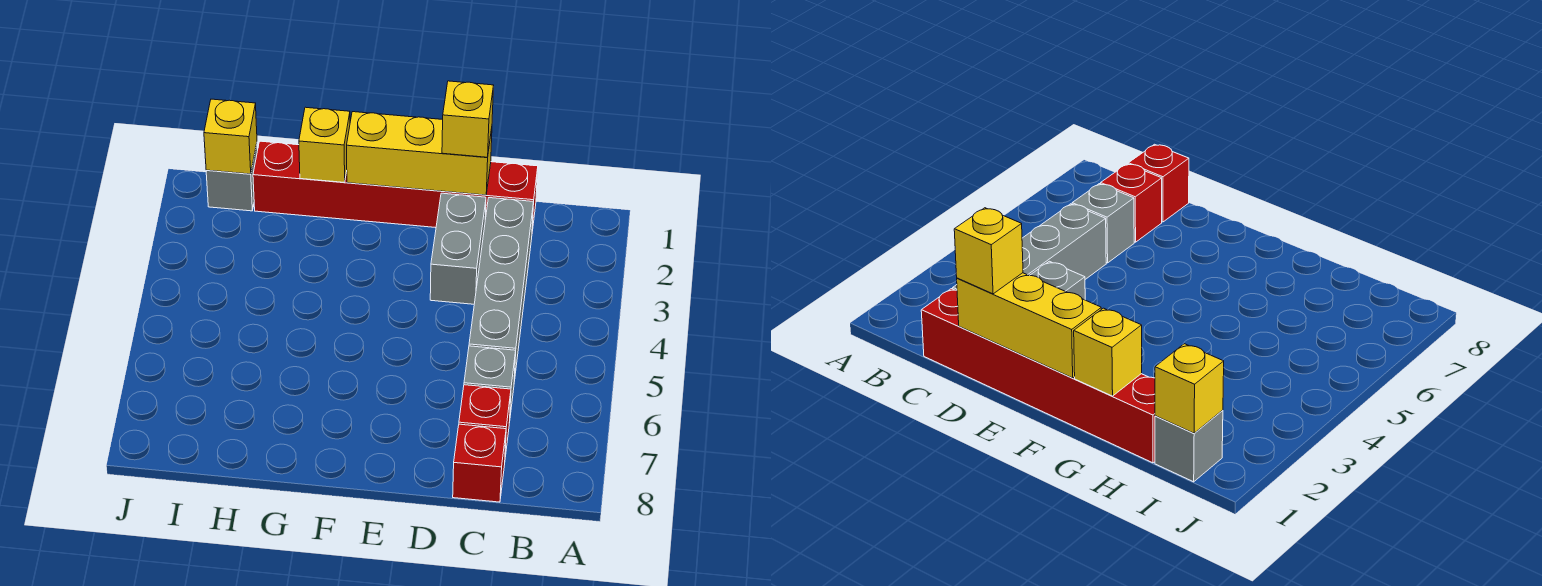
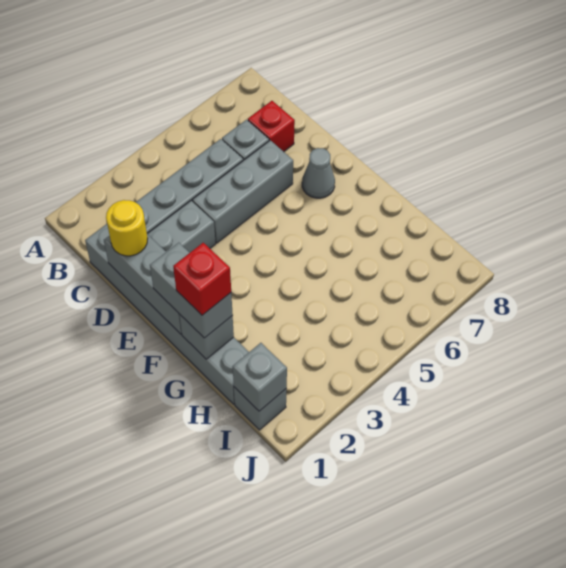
red brick C1:H1 level 1 -> grey brick C1:H1 level 1
red brick C8 level 1 -> red brick G1 level 4
yellow brick D1:F1 level 2 -> grey brick D1:F1 level 2
yellow brick D1 level 3 -> yellow round brick D1 level 3
none -> grey brick D4:D6 level 1
none -> grey cone E7 level 1
none -> grey brick F1:G1 level 3
yellow brick G1 level 2 -> grey brick G1 level 2
yellow brick I1 level 2 -> grey brick I1 level 2

